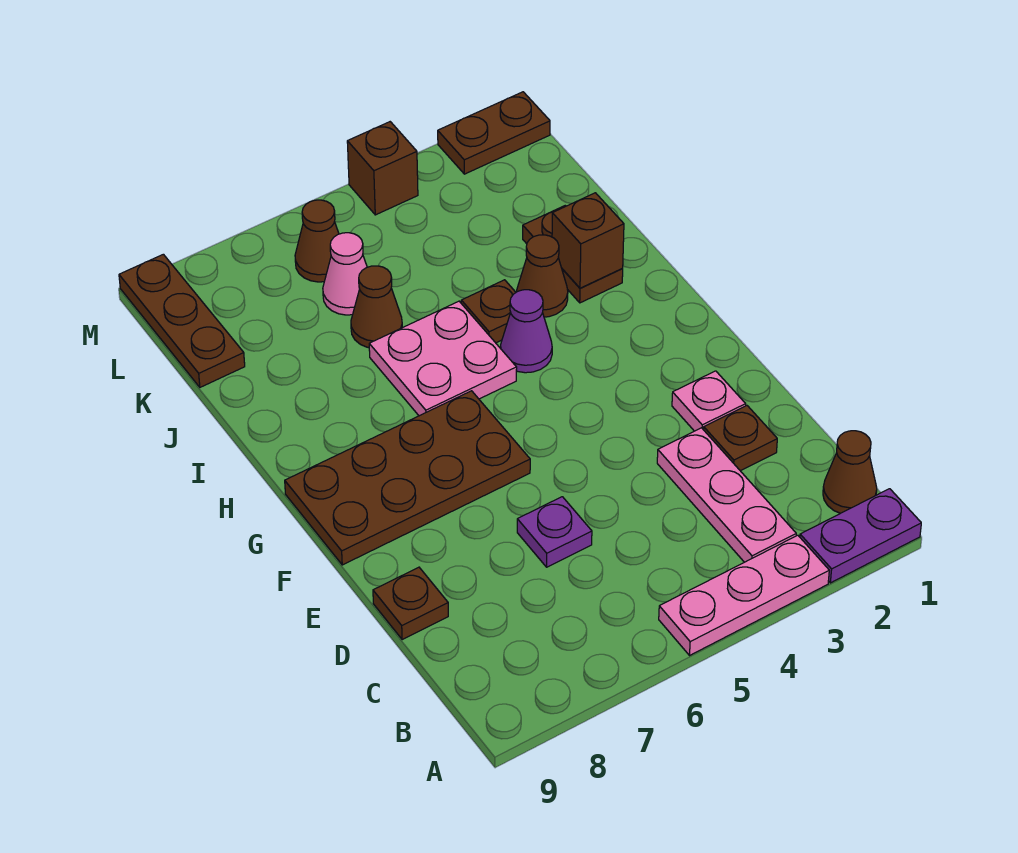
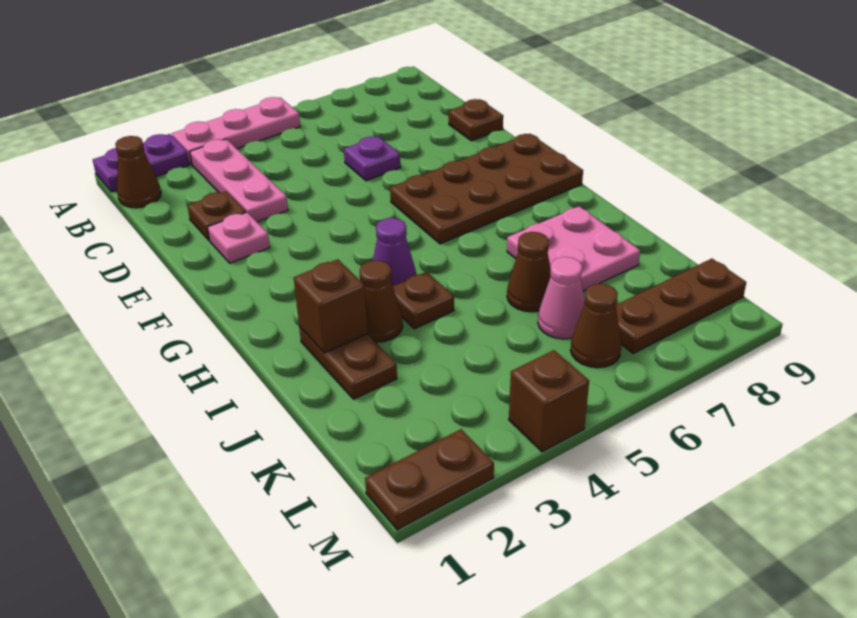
pink plate H5:I6 level 1 -> pink plate I7:J8 level 1
brown plate K9:M9 level 1 -> brown plate L7:L9 level 1

